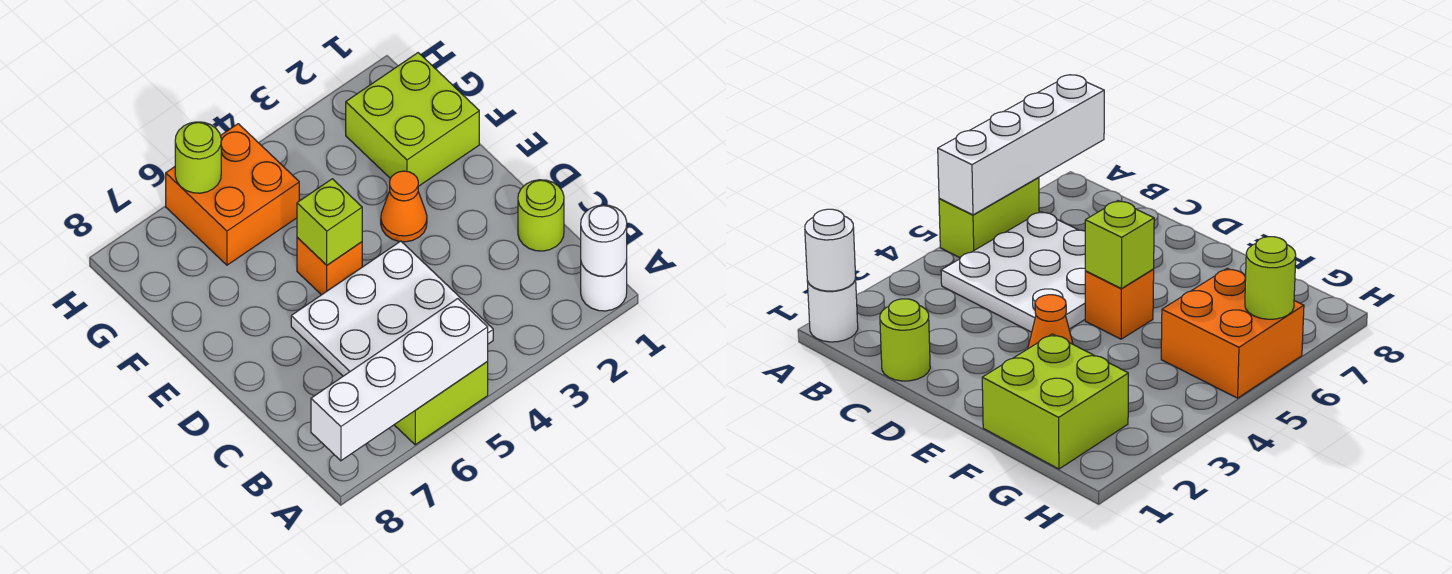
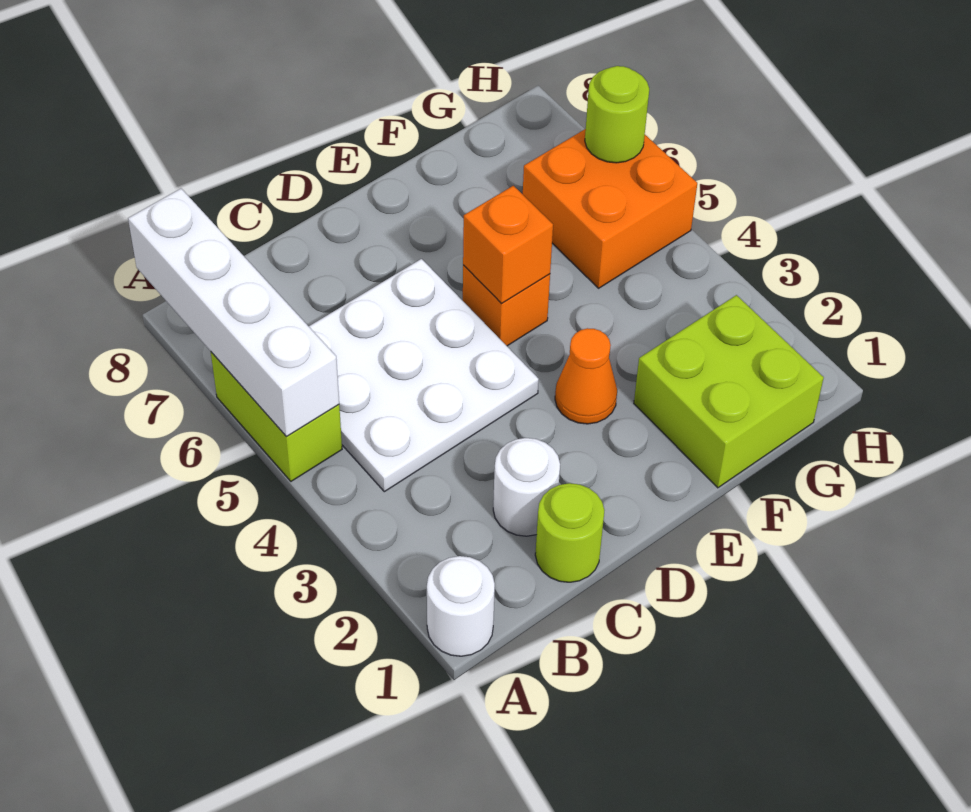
white round brick A1 level 2 -> white round brick C2 level 1
lime brick E5 level 2 -> orange brick E5 level 2

